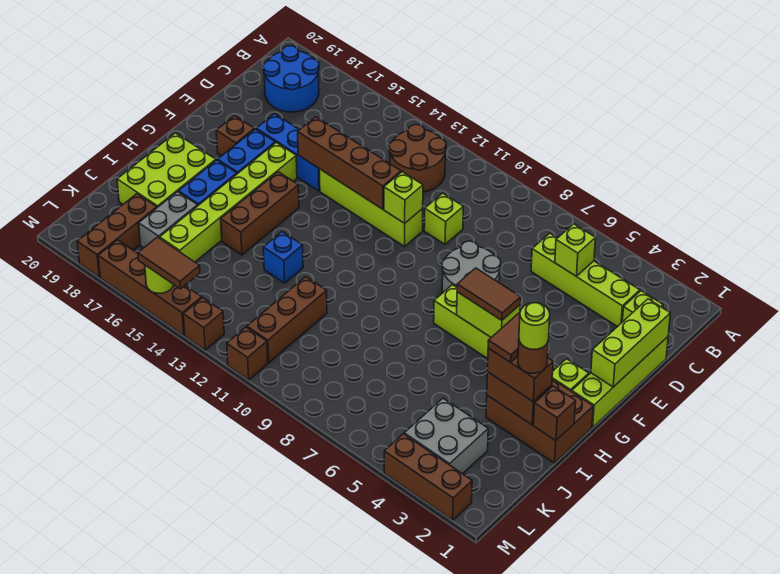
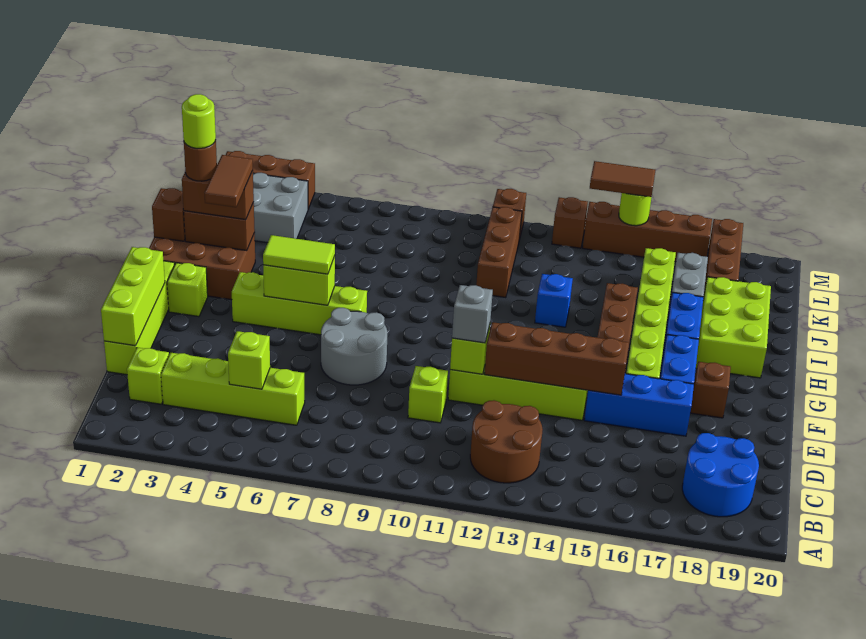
none -> grey brick E11 level 3
brown tile G5:G6 level 3 -> lime tile G5:G6 level 3

